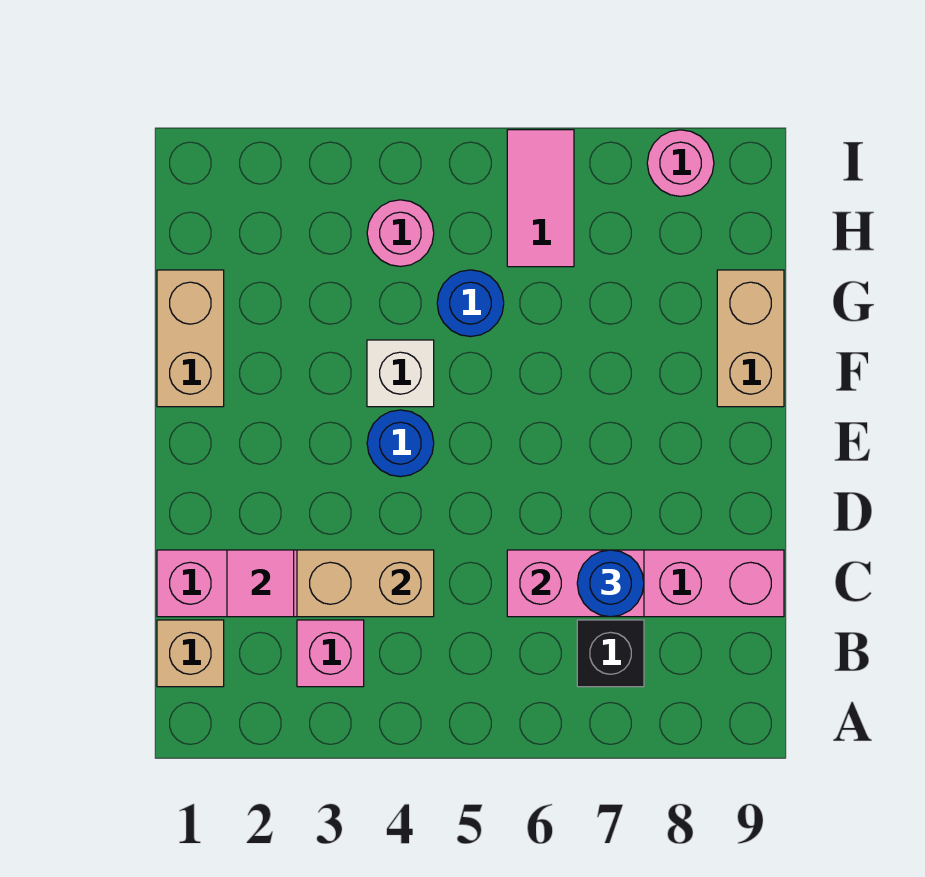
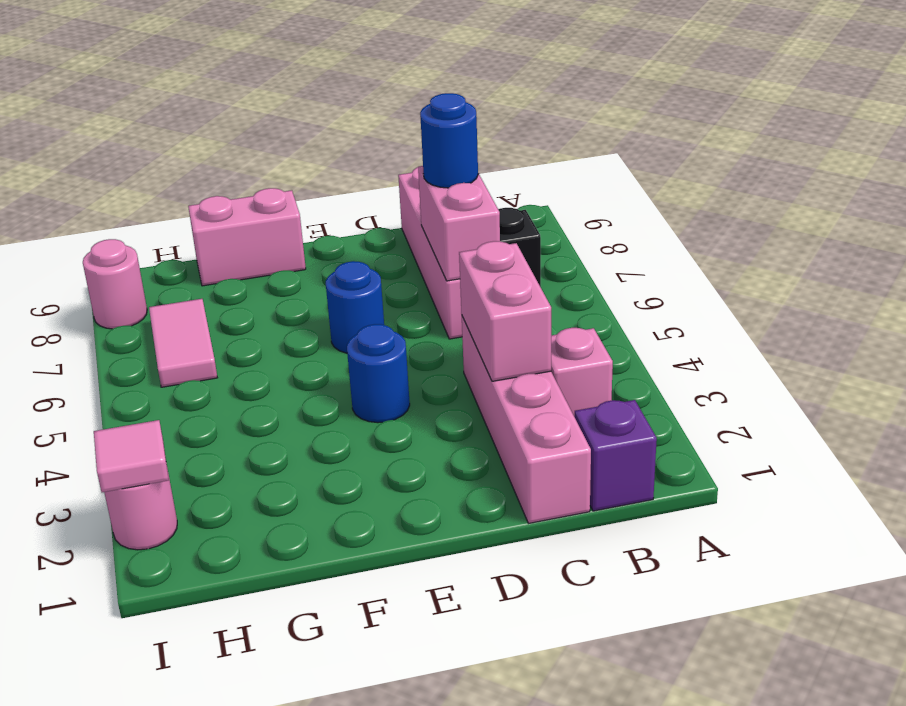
tan brick B1 level 1 -> purple brick B1 level 1
pink tile C2 level 2 -> pink tile I2 level 2
tan brick C3:C4 level 2 -> pink brick C3:C4 level 2
tan brick F1:G1 level 1 -> none
white brick F4 level 1 -> none
tan brick F9:G9 level 1 -> pink brick F9:G9 level 1
blue round brick G5 level 1 -> blue round brick E6 level 1
pink round brick H4 level 1 -> pink round brick I2 level 1
pink tile H6:I6 level 1 -> pink tile H6:H7 level 1

